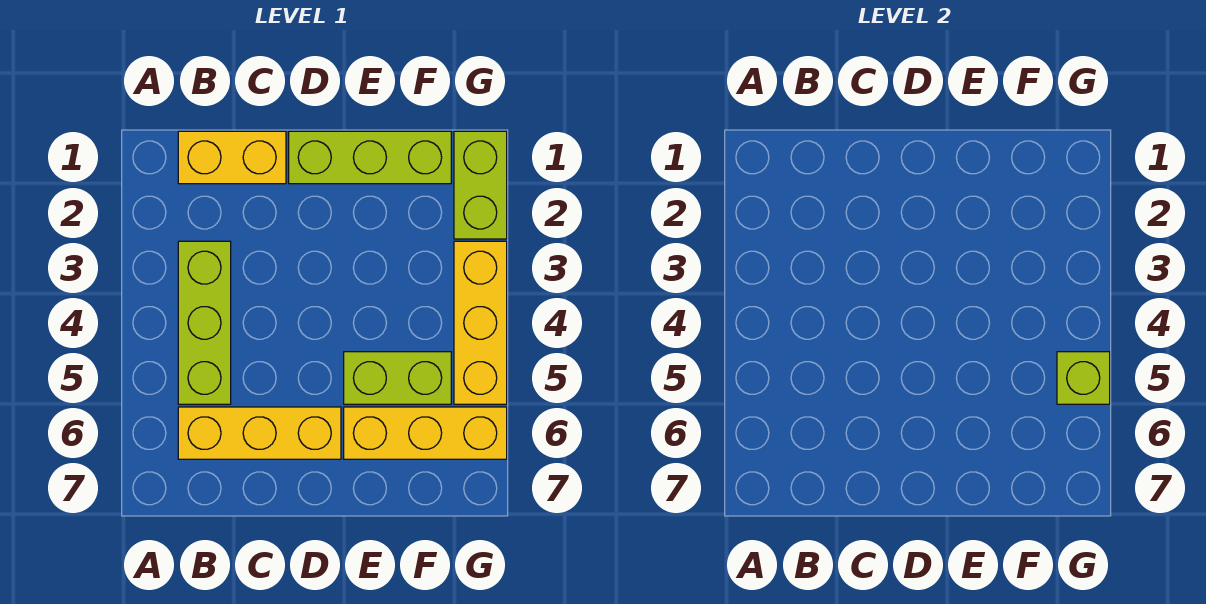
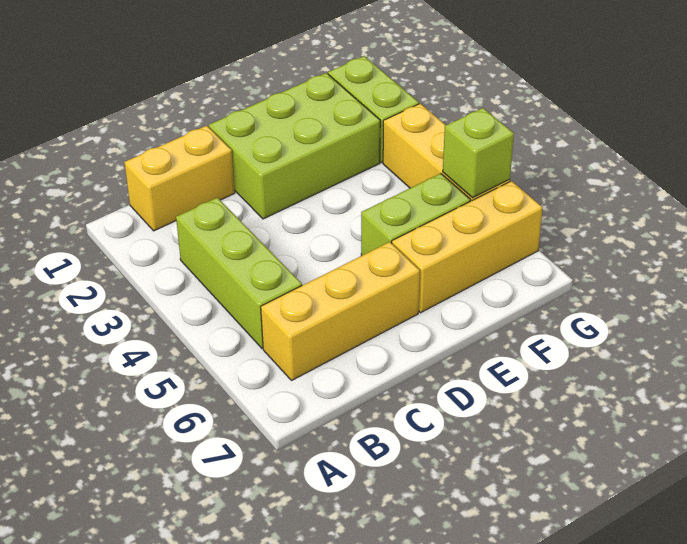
lime brick D1:F1 level 1 -> lime brick D1:F2 level 1

